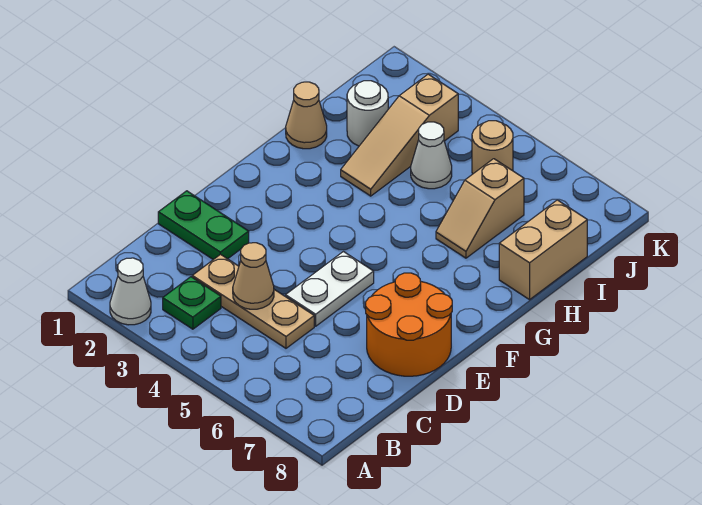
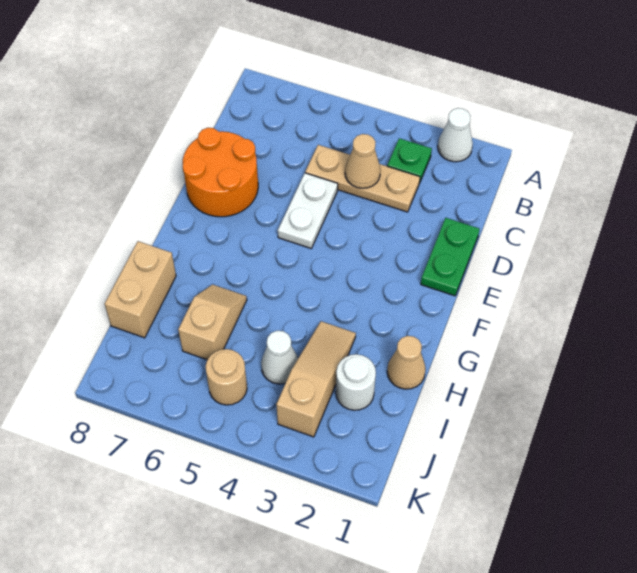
green plate D1:D2 level 1 -> green plate D1:E1 level 1

